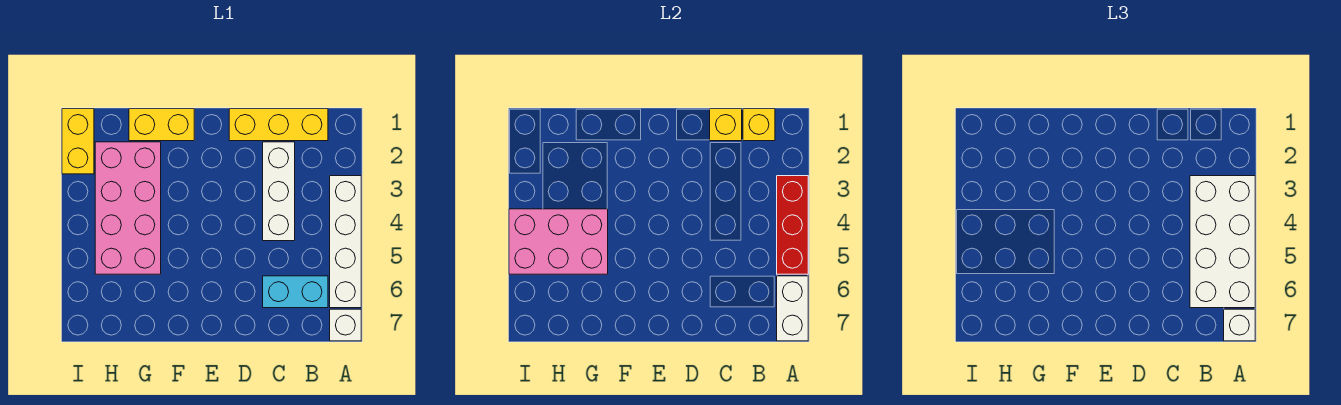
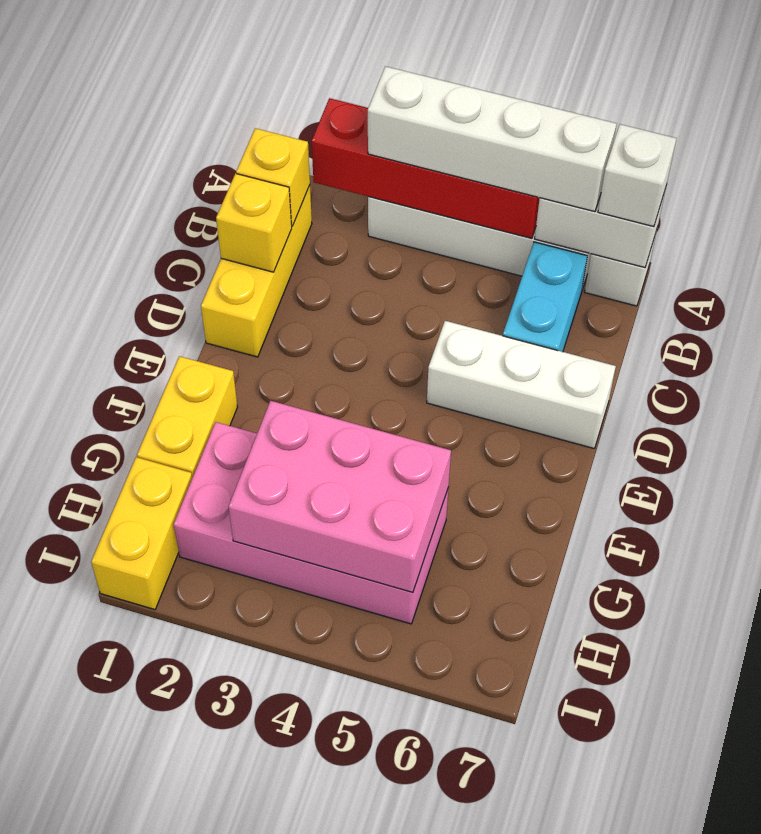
red brick A3:A5 level 2 -> red brick A2:A5 level 2
white brick A3:B6 level 3 -> white brick A3:A6 level 3
white brick C2:C4 level 1 -> white brick D5:D7 level 1
pink brick G4:I5 level 2 -> pink brick G3:H5 level 2
yellow brick I1:I2 level 1 -> yellow brick H1:I1 level 1

